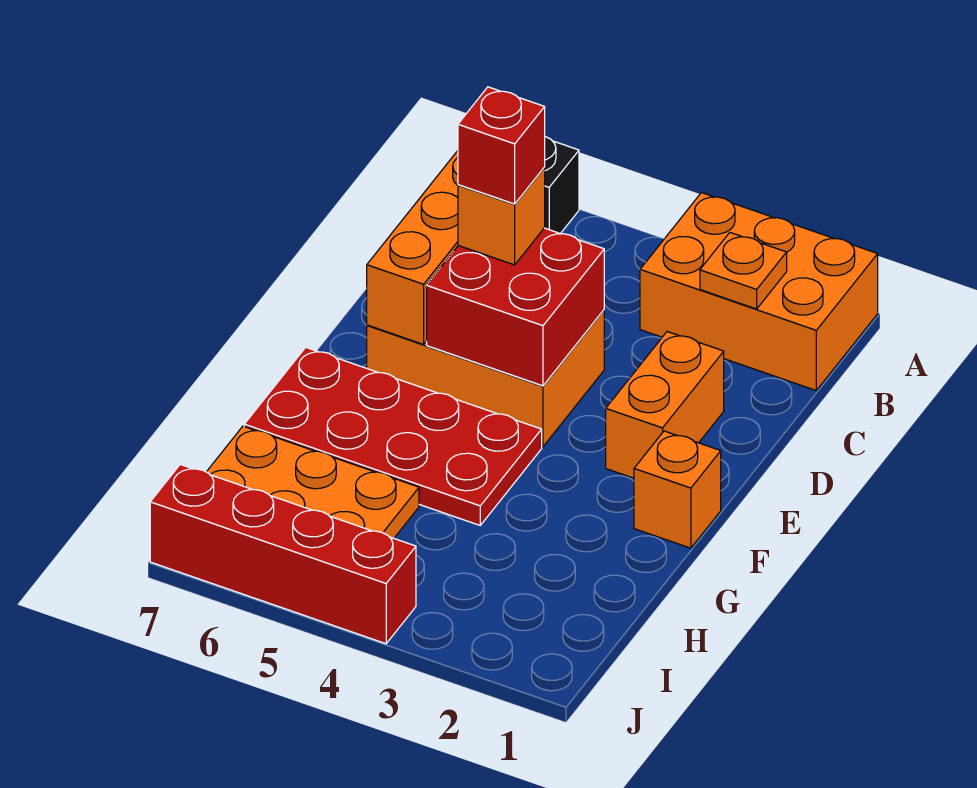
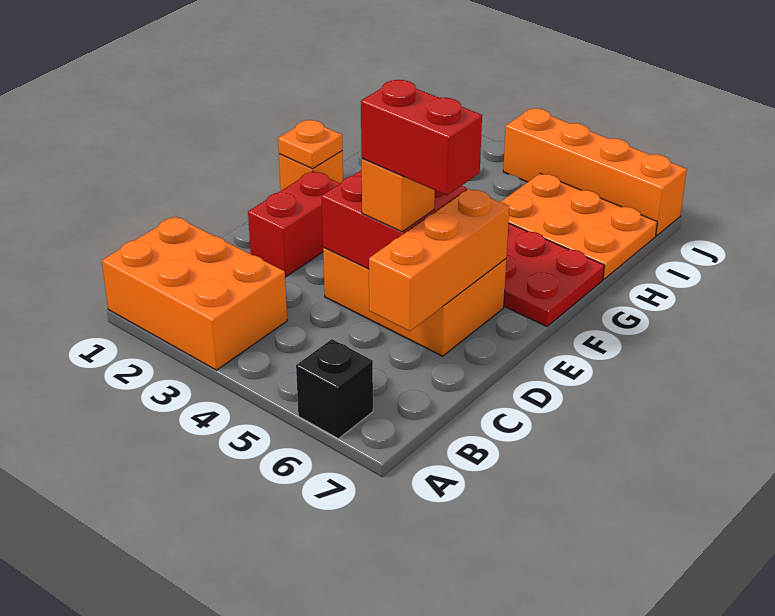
orange plate B2 level 2 -> orange plate F1 level 2
orange brick D2:E2 level 1 -> red brick D2:E2 level 1
red brick D5 level 4 -> red brick D5:D6 level 4
red brick J4:J7 level 1 -> orange brick J4:J7 level 1

